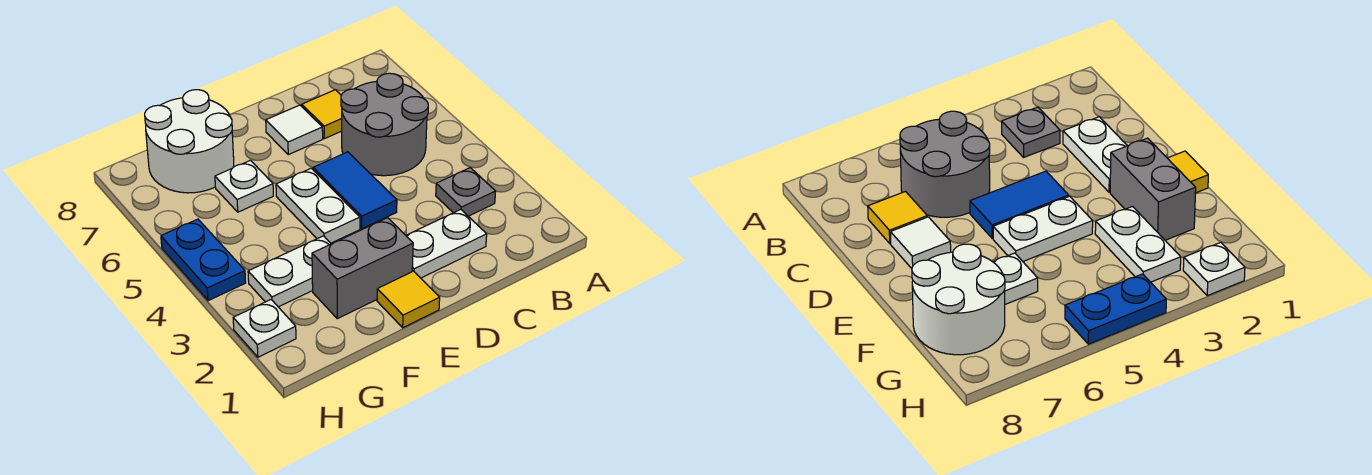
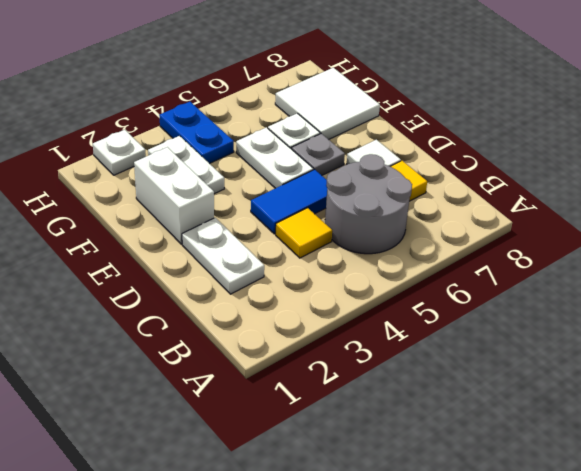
grey plate B3 level 1 -> grey plate E6 level 1
yellow tile E1 level 1 -> yellow tile C4 level 1
grey brick E2:F2 level 1 -> white brick E2:F2 level 1
white plate E4:E5 level 1 -> white plate E5:F5 level 1
white round brick F7:G8 level 1 -> white tile F7:G8 level 1
blue plate H4:H5 level 1 -> blue plate G4:H4 level 1

